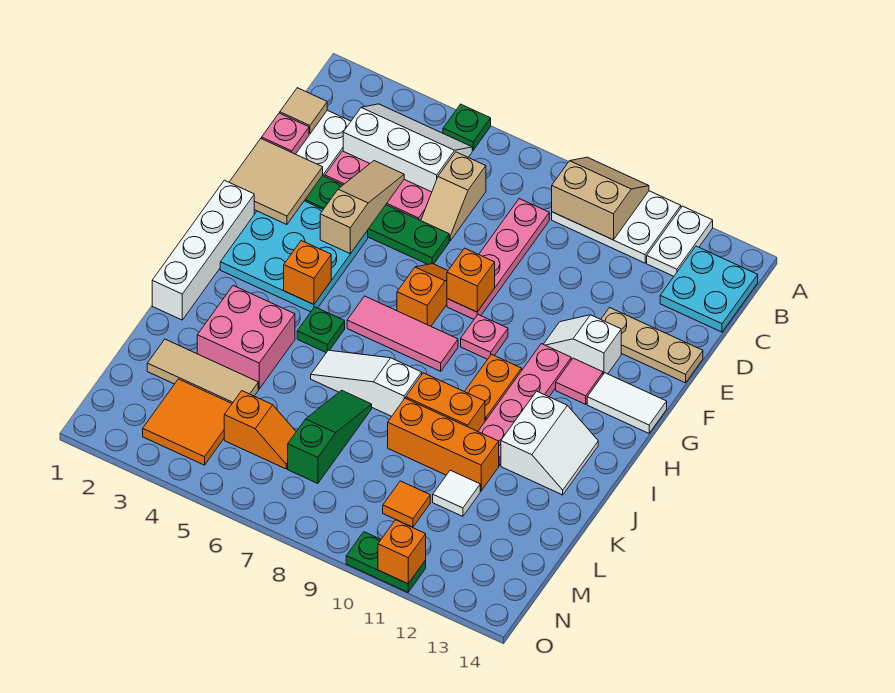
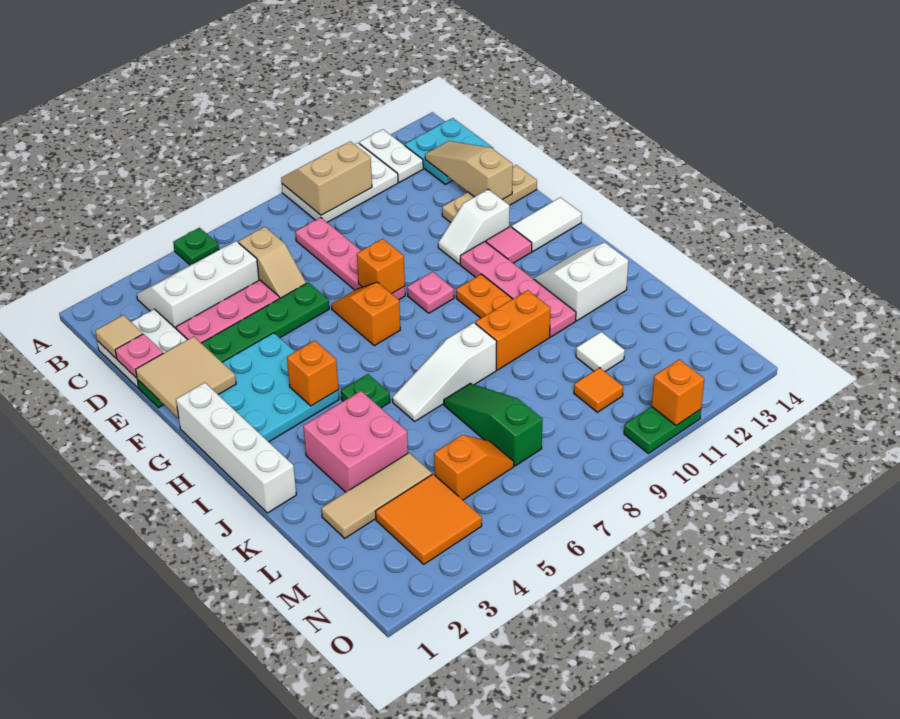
tan slope D4:F4 level 2 top F -> tan slope C13:E13 level 2 top E
pink tile H6:H8 level 1 -> none
white slope I12:J13 level 1 top 12 -> white slope I12:J13 level 1 top J
orange brick K9:K11 level 1 -> none

